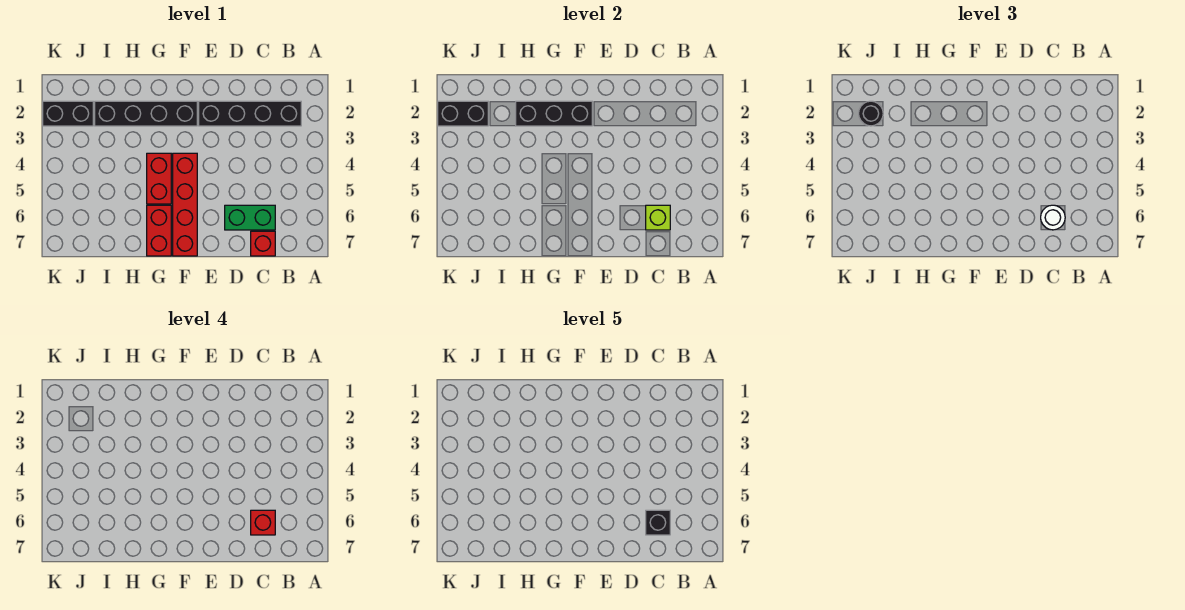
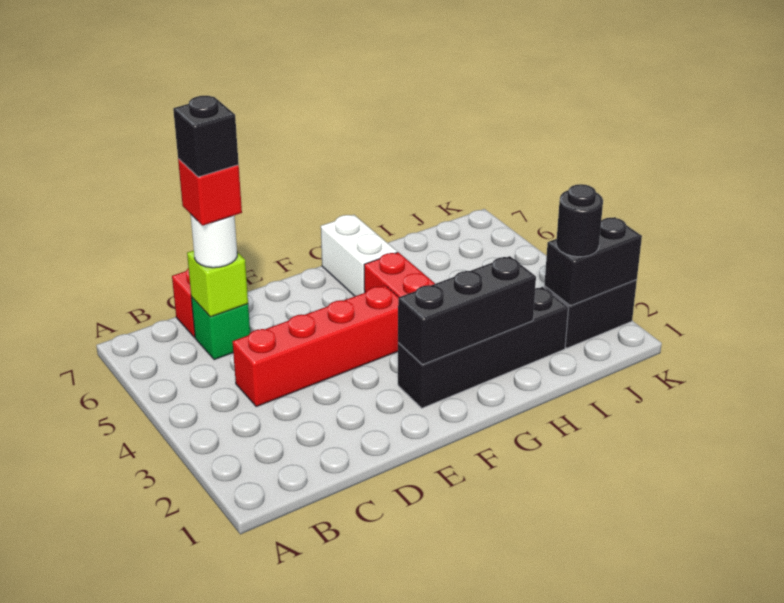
black brick B2:E2 level 1 -> none
green brick C6:D6 level 1 -> green brick C6 level 1
red brick F4:F7 level 1 -> red brick C4:F4 level 1
red brick G6:G7 level 1 -> white brick G6:G7 level 1

